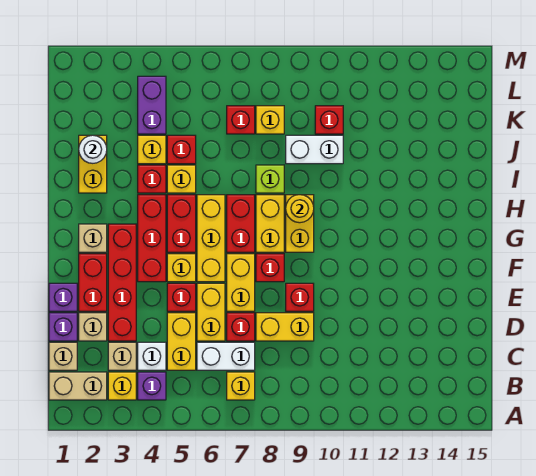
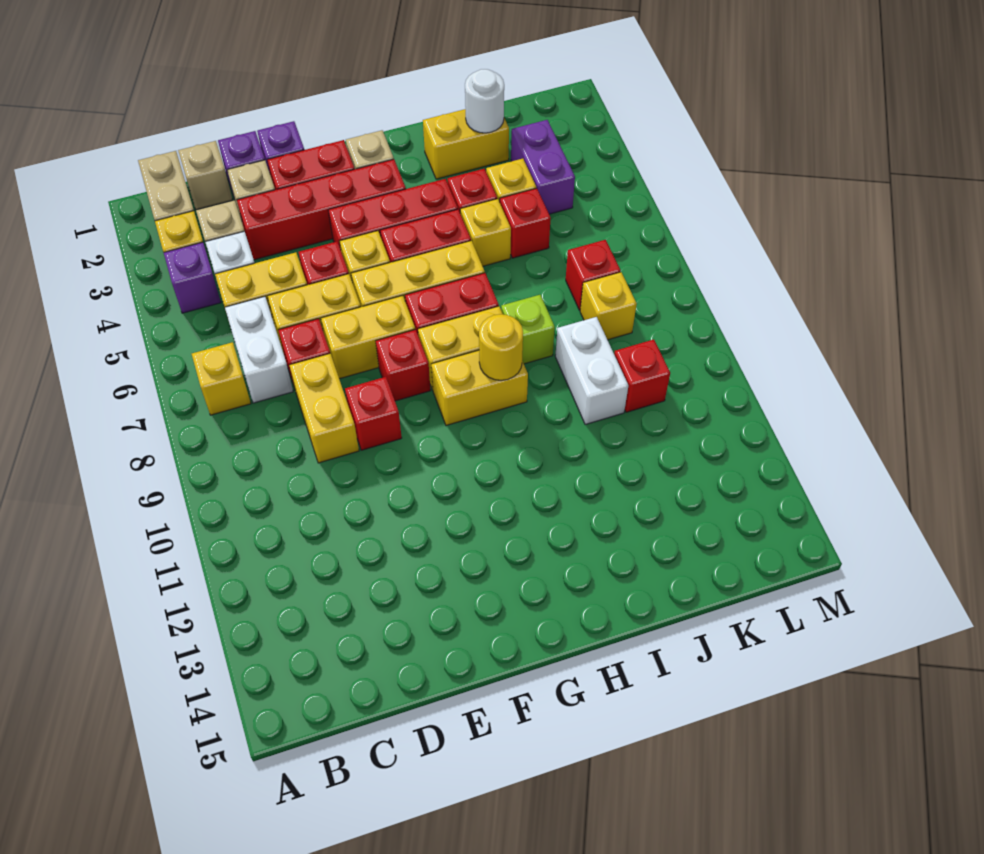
purple brick K4:L4 level 1 -> purple brick K3:K4 level 1

